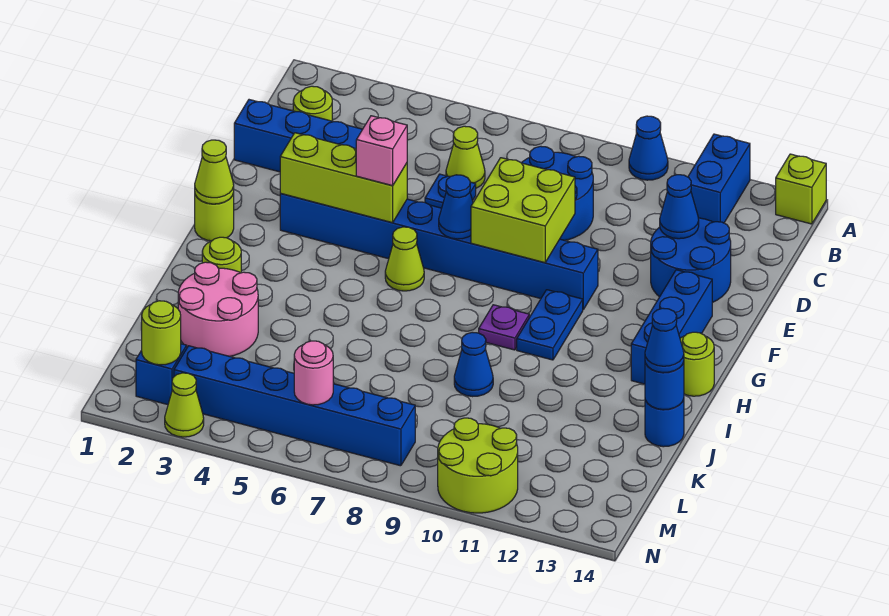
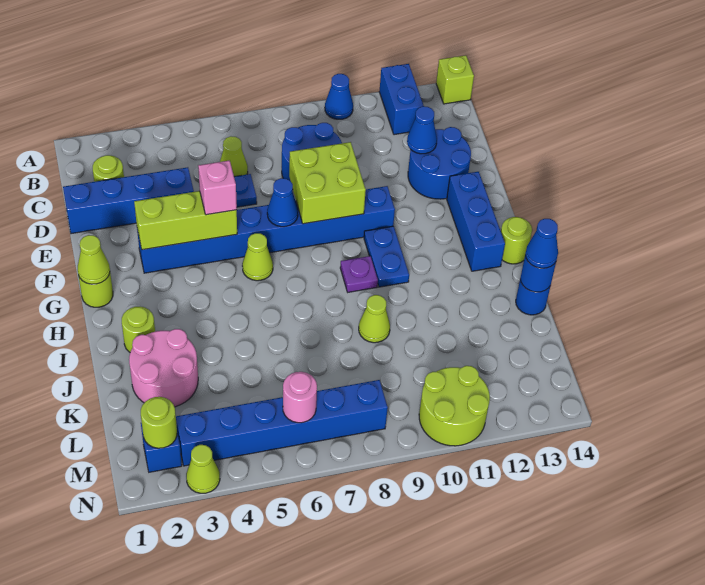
blue cone J9 level 1 -> lime cone J9 level 1

